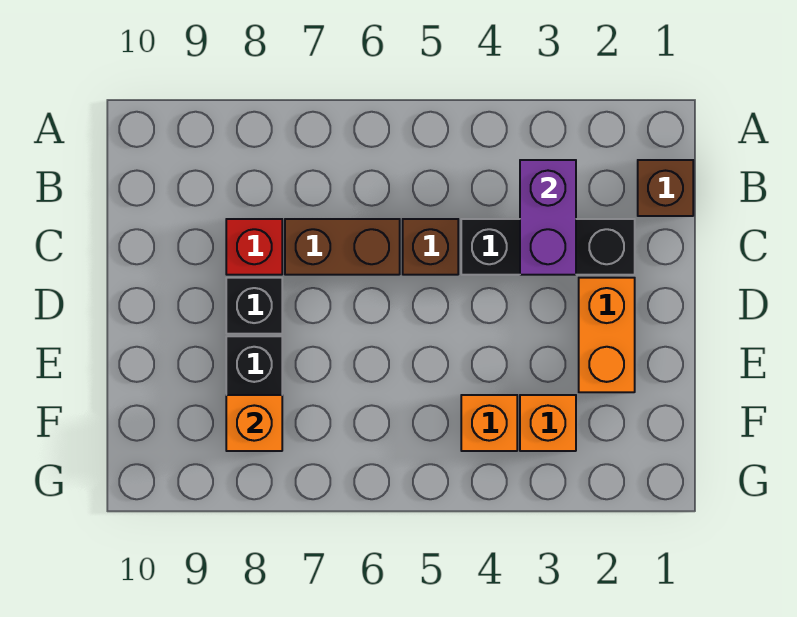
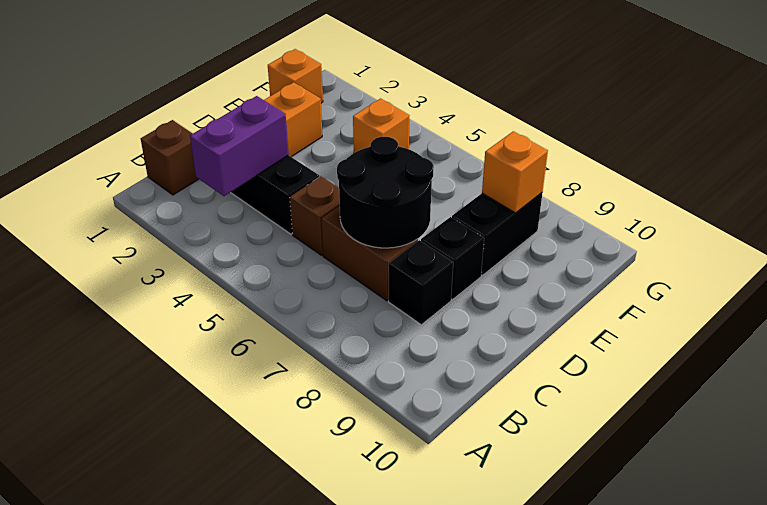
none -> black round brick C6:D7 level 2
red brick C8 level 1 -> black brick C8 level 1
orange brick F3 level 1 -> orange brick F1 level 1

